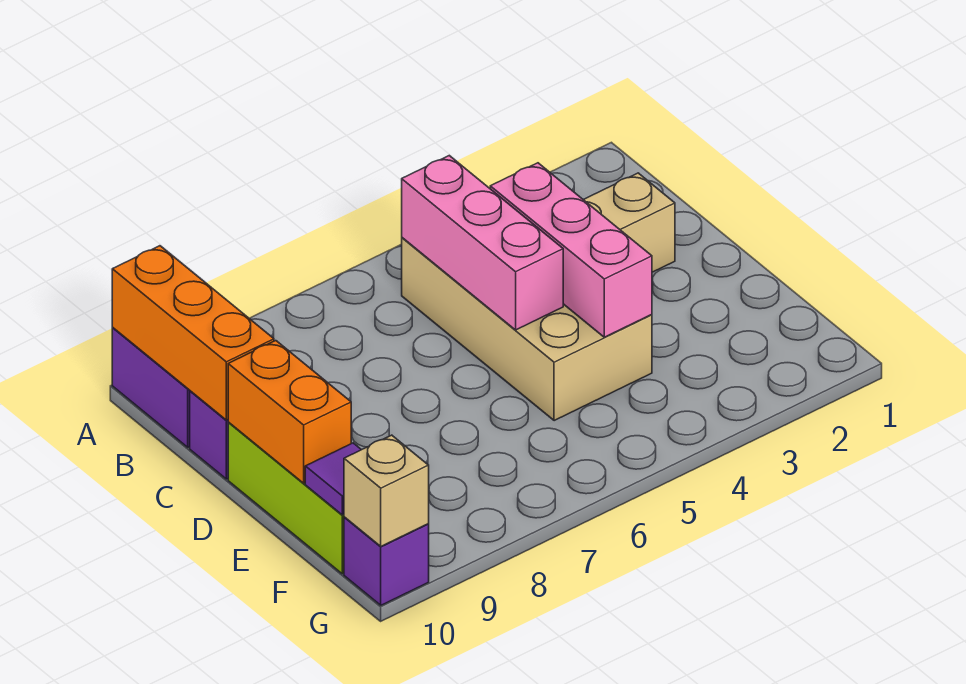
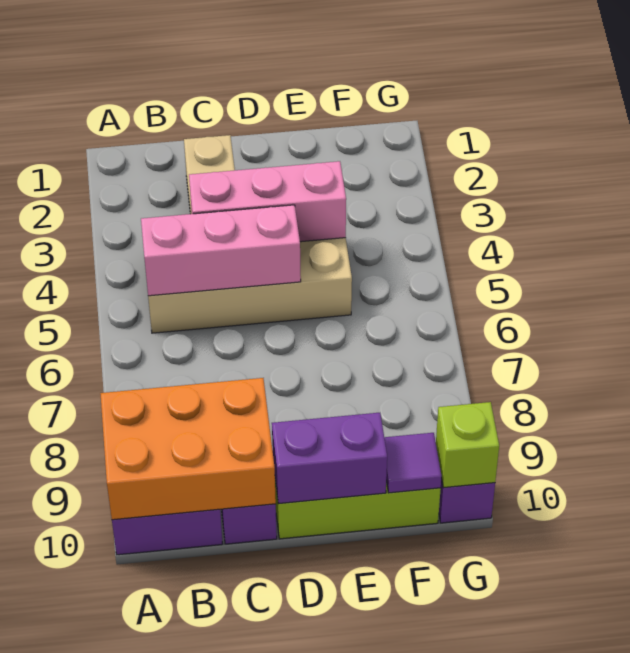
orange brick A10:C10 level 2 -> orange brick A9:C10 level 2
orange brick D10:E10 level 2 -> purple brick D10:E10 level 2
tan brick G10 level 2 -> lime brick G10 level 2

